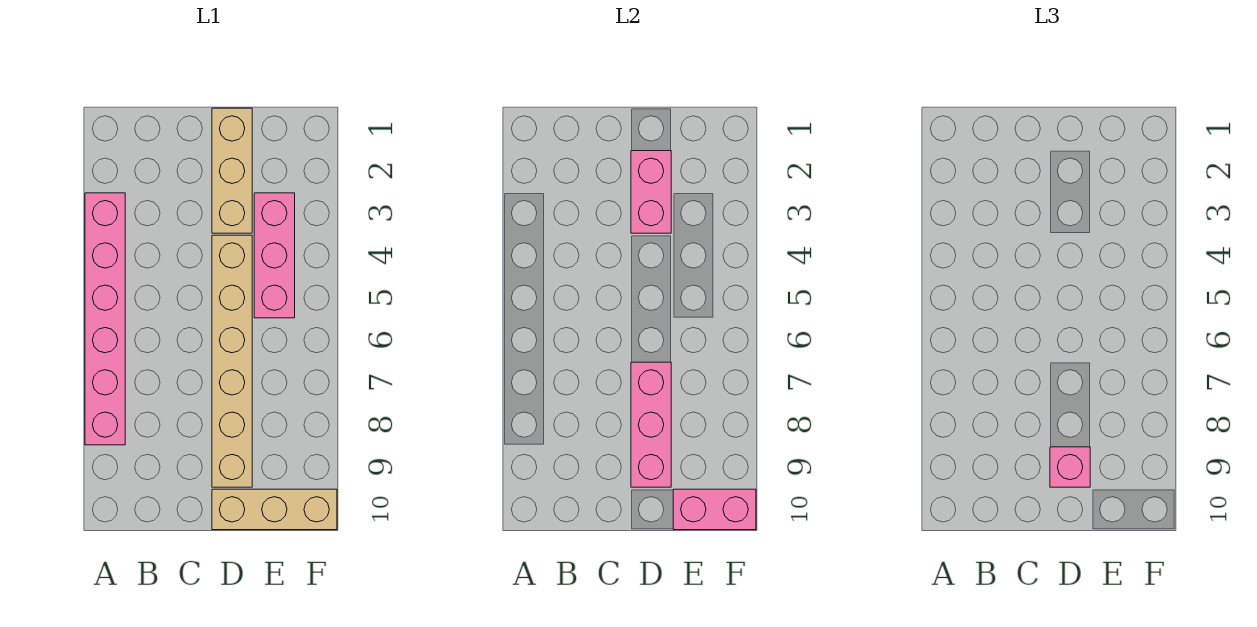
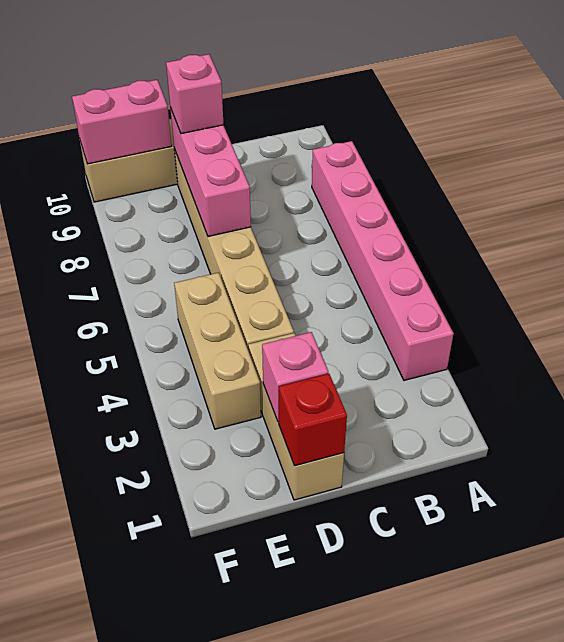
none -> red brick D1 level 2
pink brick D2:D3 level 2 -> pink brick D2 level 2
pink brick E3:E5 level 1 -> tan brick E3:E5 level 1

